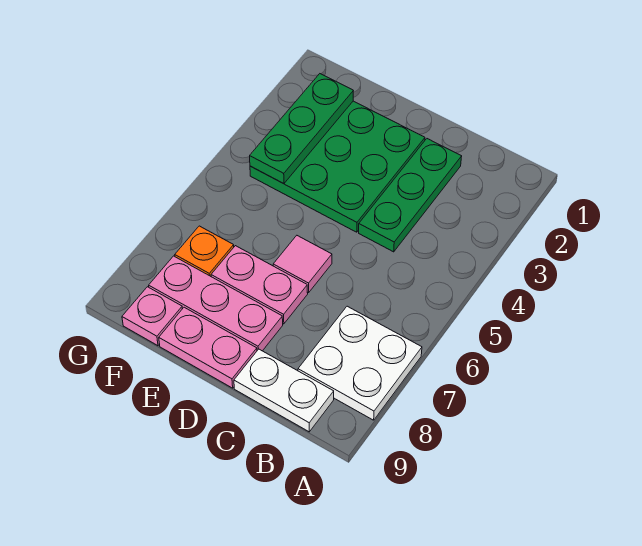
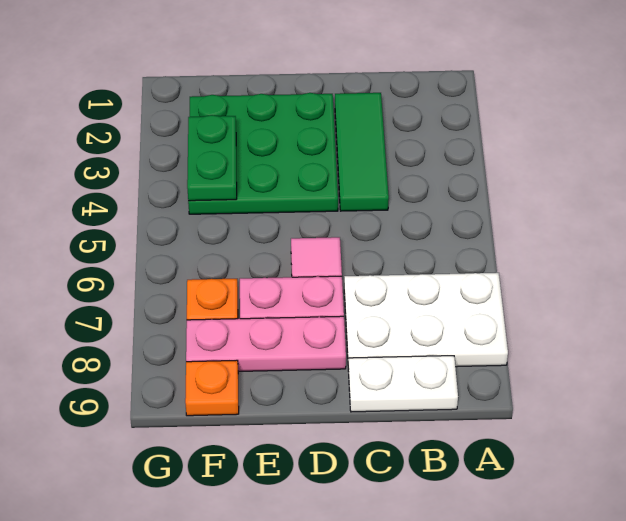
white plate A7:B8 level 1 -> white plate A7:C8 level 1
green plate C2:C4 level 1 -> green tile C2:C4 level 1
pink plate D9:E9 level 1 -> none
green plate F2:F4 level 2 -> green plate F3:F4 level 2
pink plate F9 level 1 -> orange plate F9 level 1

